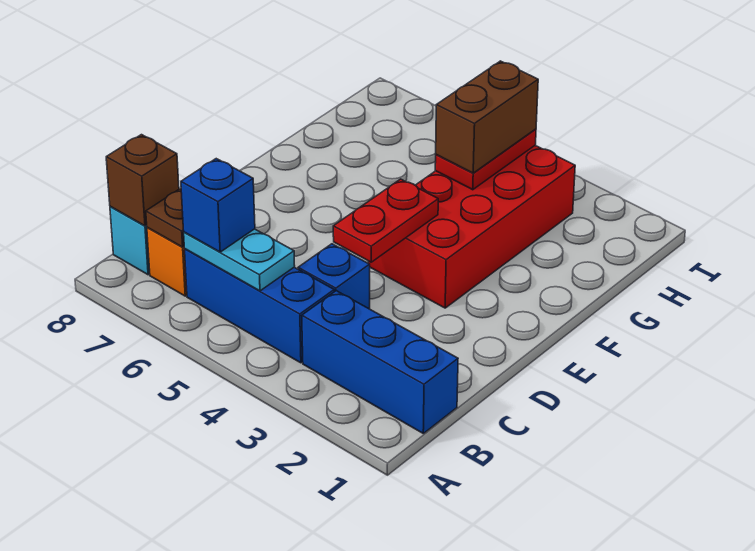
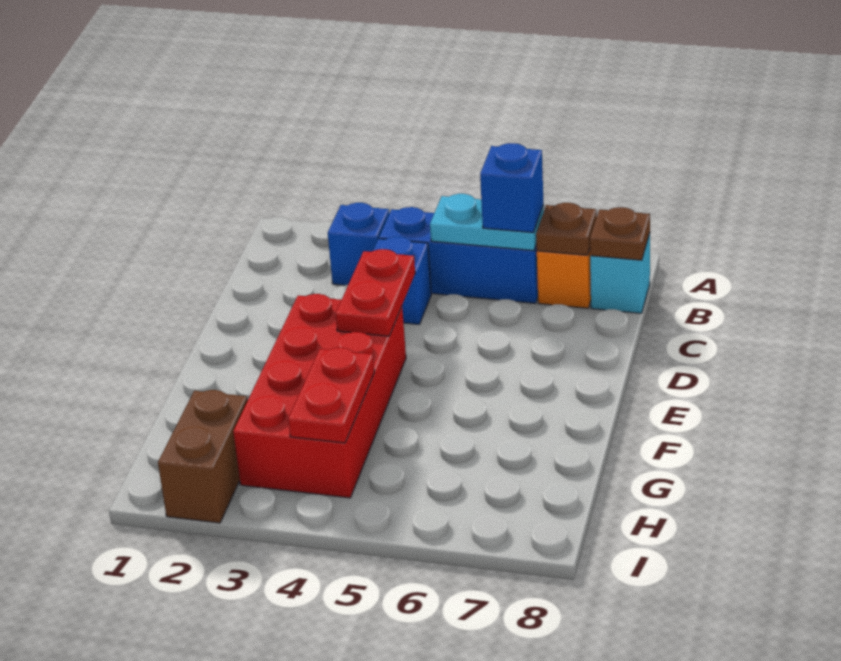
blue brick B1:B3 level 1 -> blue brick B3 level 1
brown brick B8 level 2 -> brown plate B8 level 2
brown brick G4:H4 level 3 -> brown brick H2:I2 level 1

